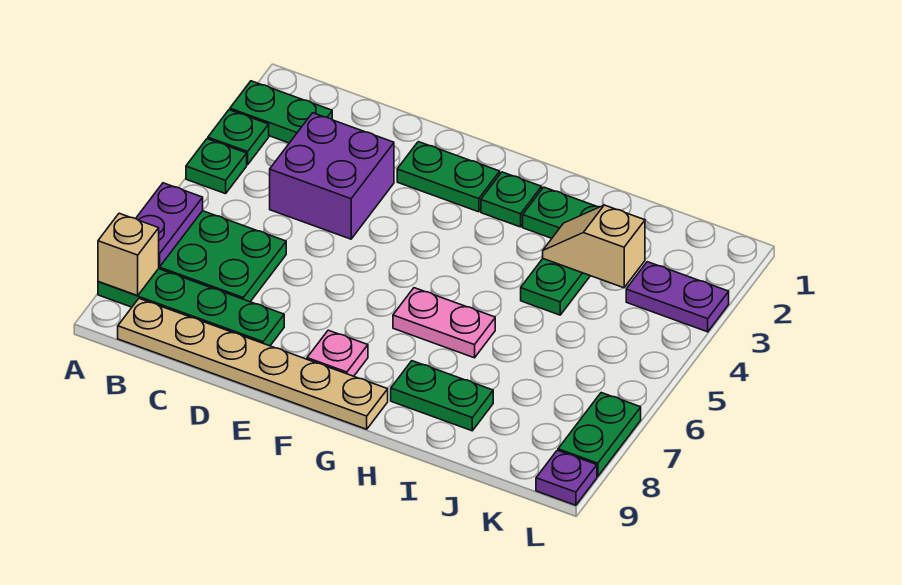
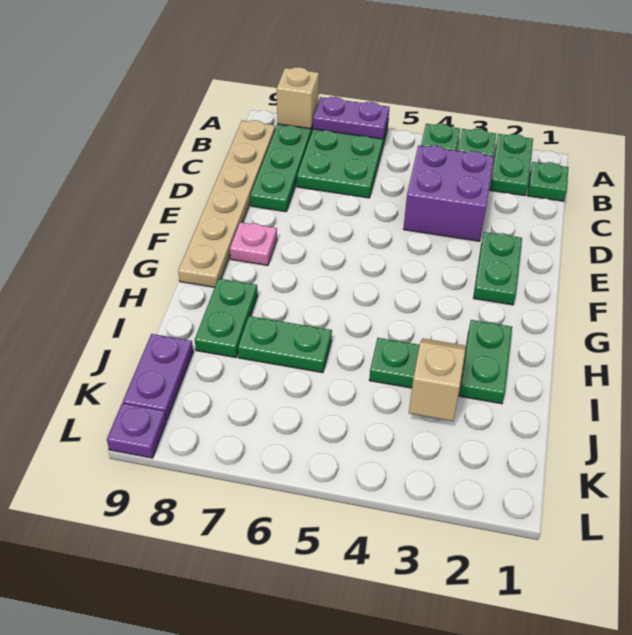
green plate G2 level 1 -> green plate B1 level 1
pink plate G6:H6 level 1 -> none
purple plate K3:L3 level 1 -> purple plate J9:K9 level 1
green plate L7:L8 level 1 -> green plate I6:I7 level 1

